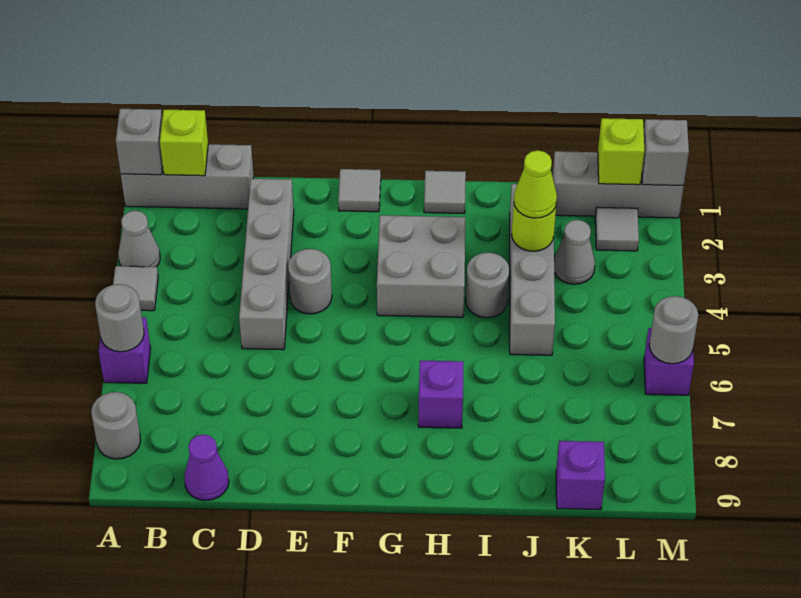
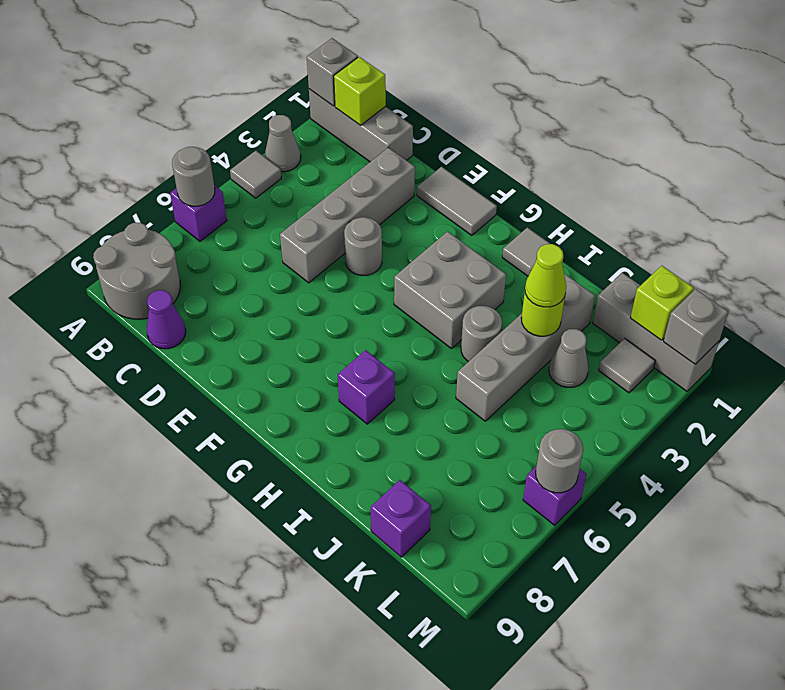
grey round brick A8 level 1 -> grey round brick A8:B9 level 1
grey tile F1 level 1 -> grey tile E1:F1 level 1

